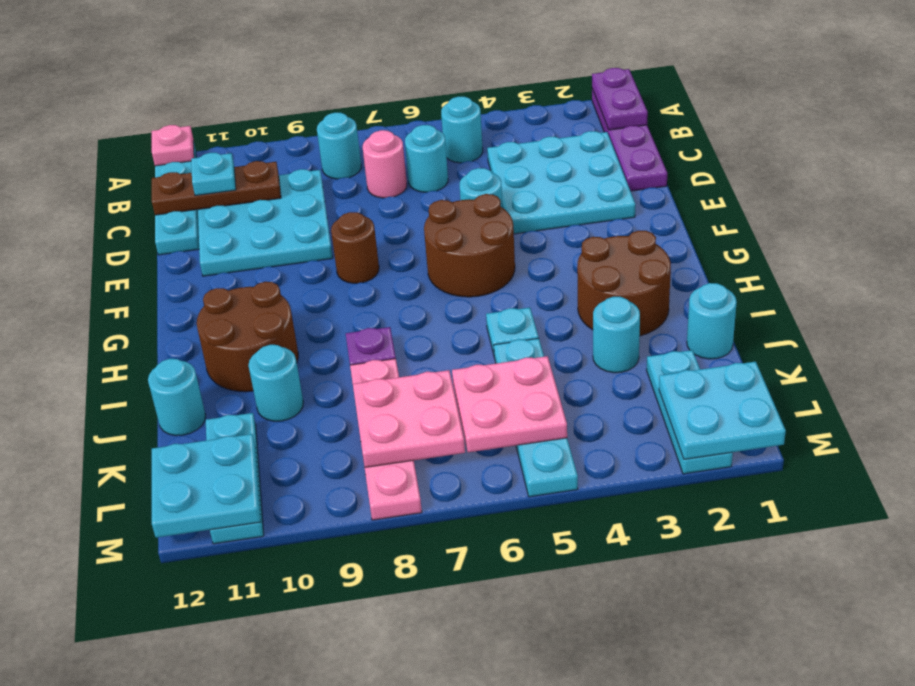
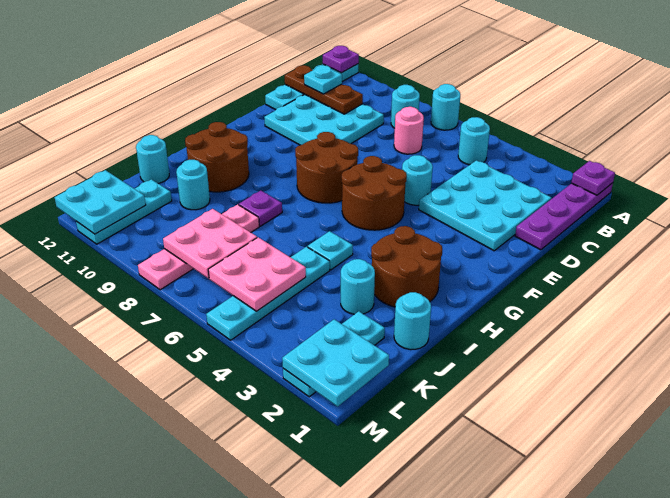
purple plate A1:B1 level 2 -> purple plate A1 level 2
pink plate A12 level 2 -> purple plate A12 level 2
cyan round brick C6 level 1 -> cyan round brick A7 level 1
brown round brick F8 level 1 -> brown round brick F7:G8 level 1

